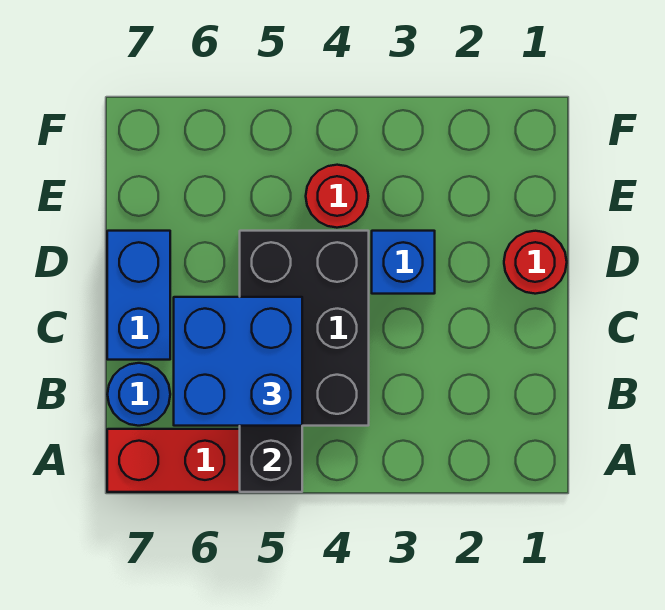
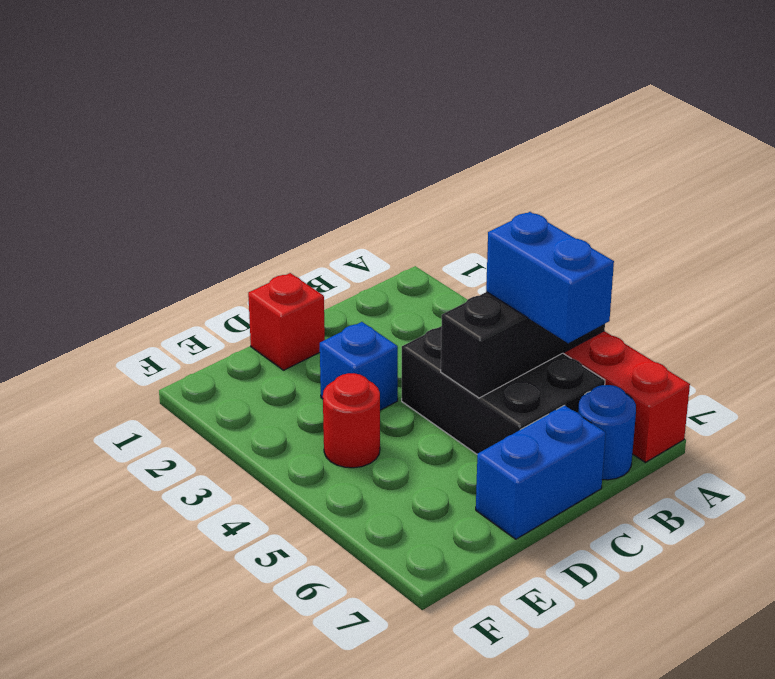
black brick B4:D5 level 1 -> black brick B4:C6 level 1
blue brick B5:C6 level 3 -> blue brick B5:B6 level 3
red round brick D1 level 1 -> red brick D1 level 1

